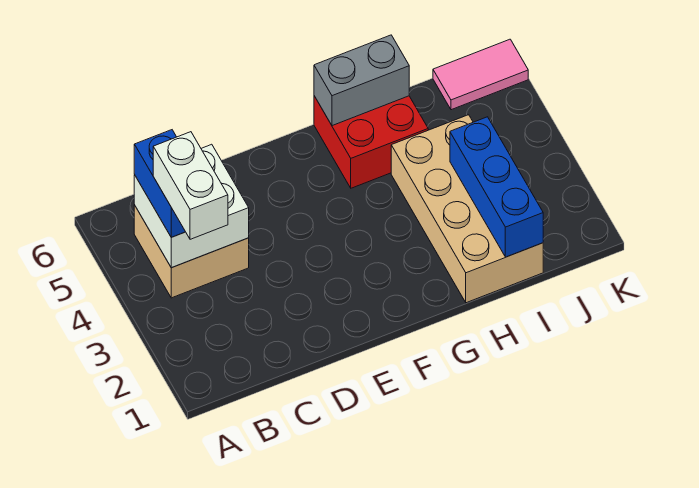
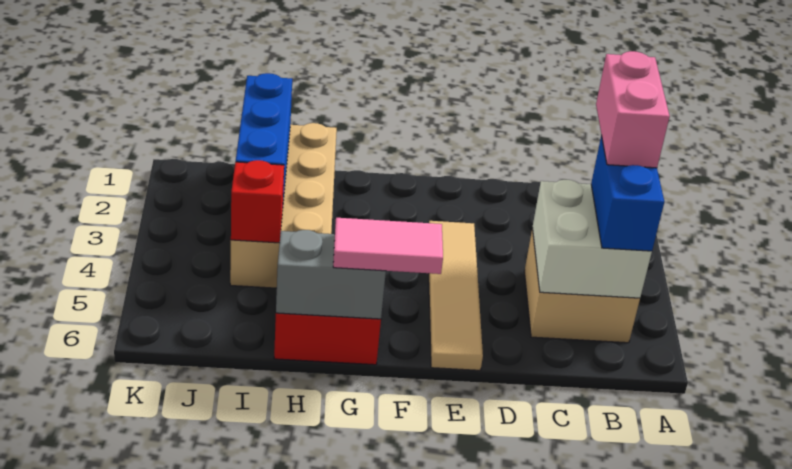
white brick B3:B4 level 4 -> pink brick B3:B4 level 4
none -> tan tile E3:E6 level 1
none -> red brick I4 level 2
pink tile J6:K6 level 1 -> pink tile F6:G6 level 3

